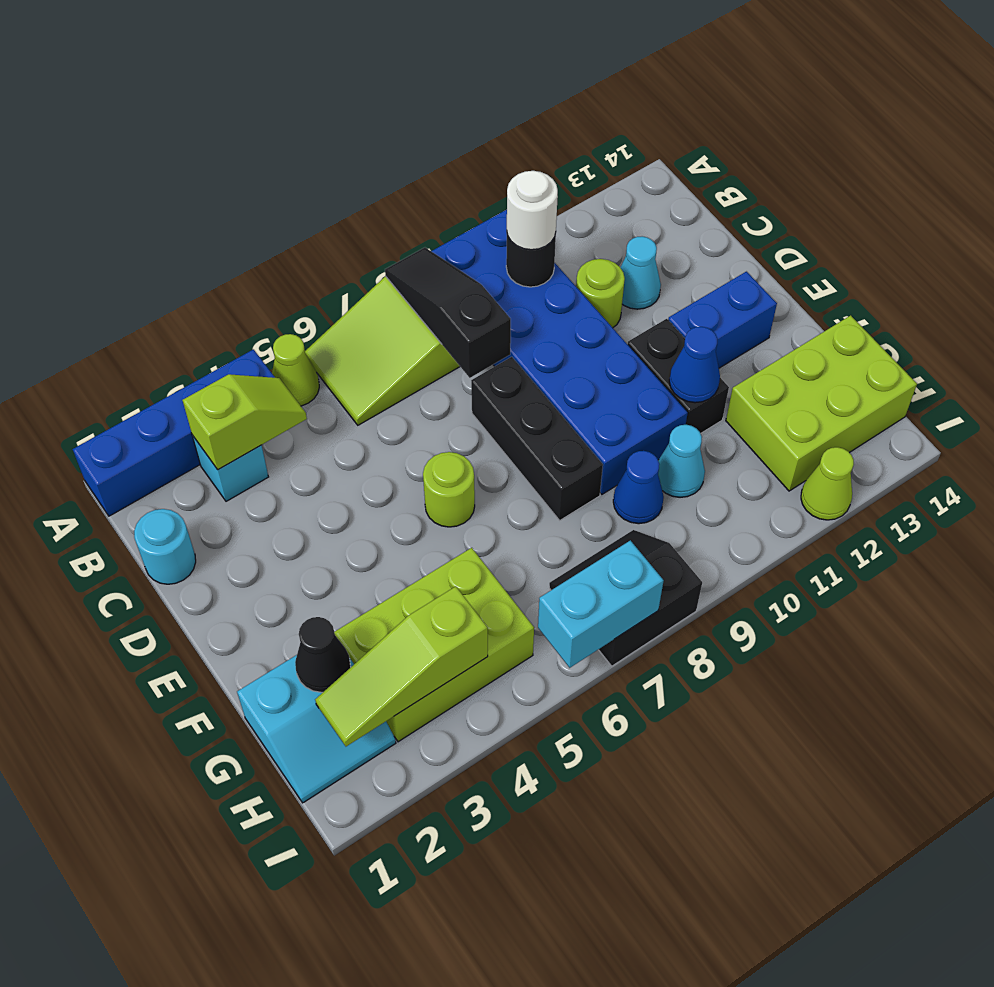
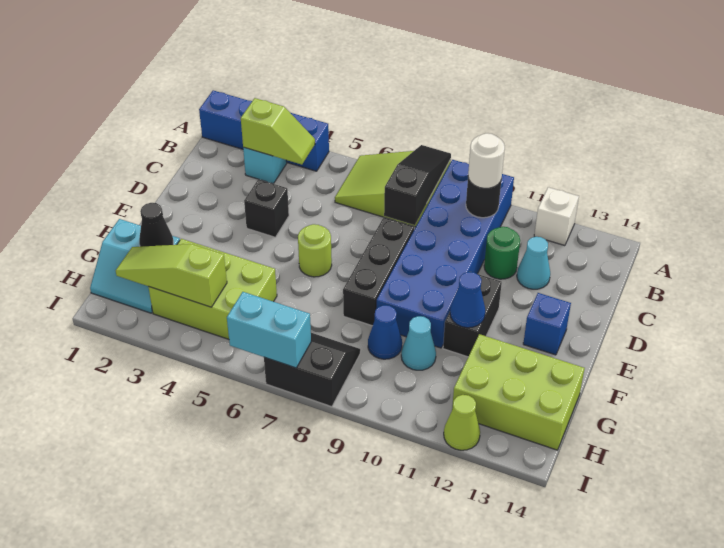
lime cone A5 level 1 -> none
none -> white brick A12 level 1
cyan round brick C1 level 1 -> none
lime round brick C11 level 1 -> green round brick C11 level 1
none -> black brick D4 level 1
blue brick E12:E13 level 1 -> blue brick E13 level 1

